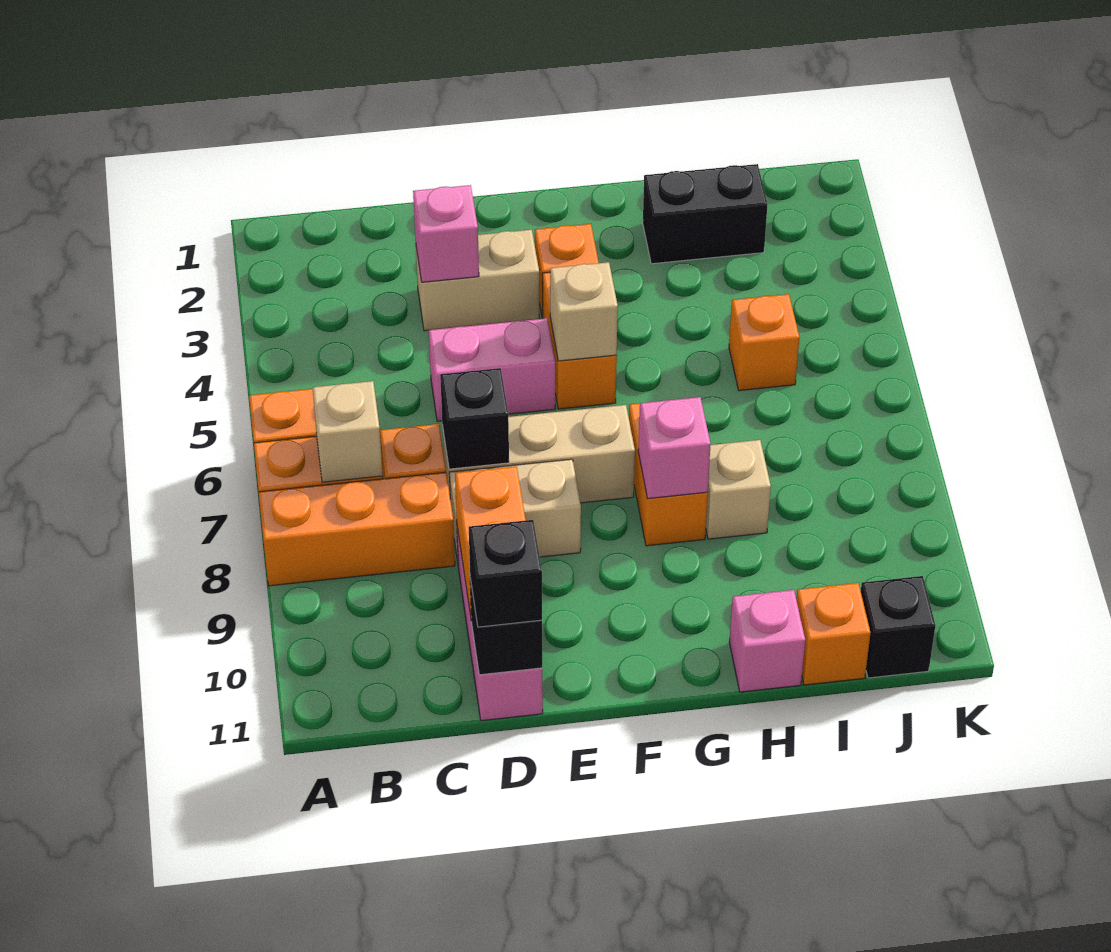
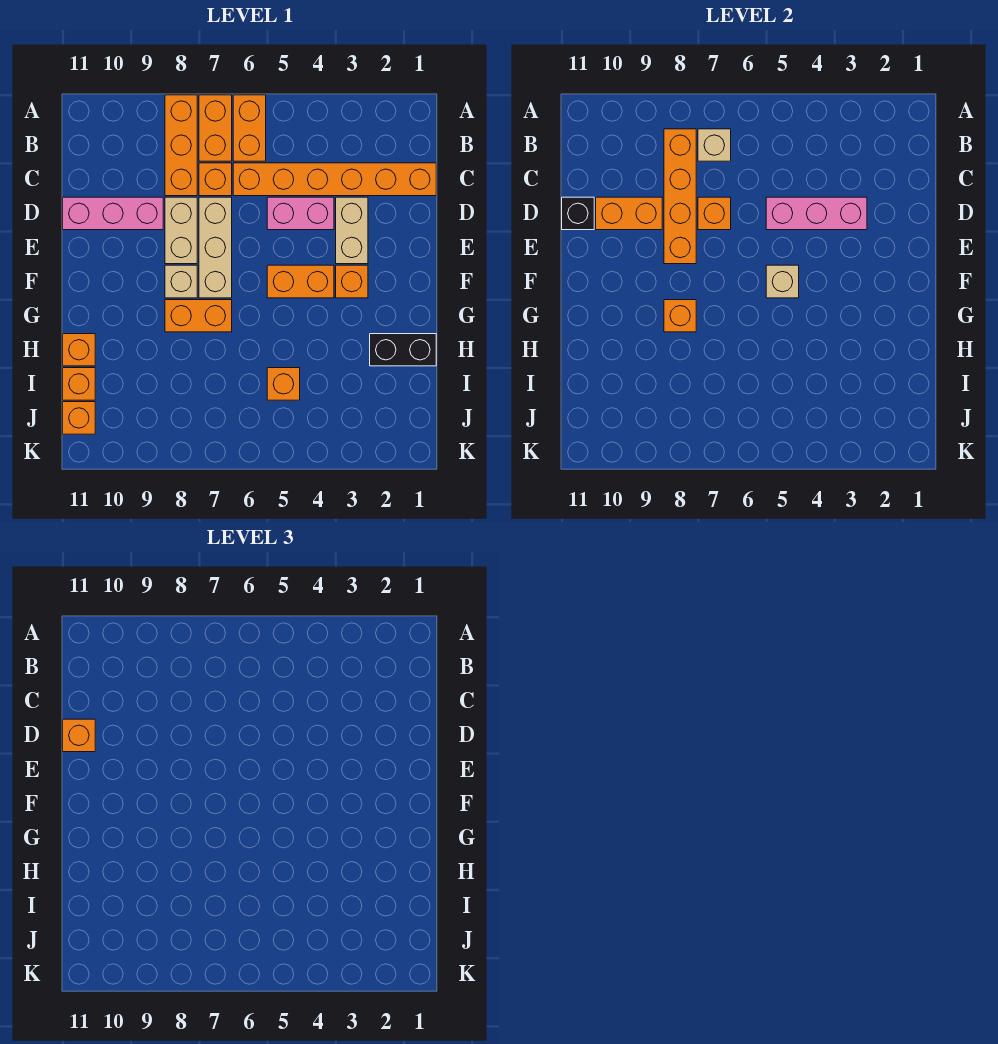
none -> orange brick B8:E8 level 2
none -> orange brick C1:C6 level 1
pink brick D3 level 2 -> pink brick D3:D5 level 2
pink brick D5:E5 level 1 -> pink brick D4:D5 level 1
black brick D7 level 2 -> orange brick D7 level 2
black brick D11 level 3 -> orange brick D11 level 3
pink brick G8 level 2 -> orange brick G8 level 2
black brick H2:I2 level 1 -> black brick H1:H2 level 1
tan brick H8 level 1 -> tan brick F8 level 1
pink brick H11 level 1 -> orange brick H11 level 1
black brick J11 level 1 -> orange brick J11 level 1

